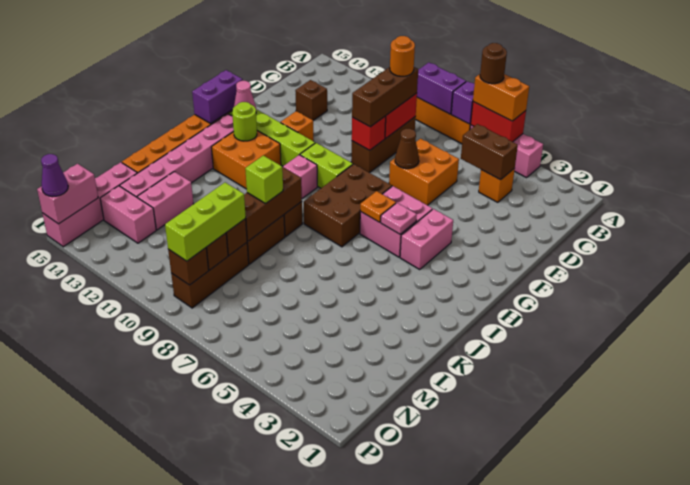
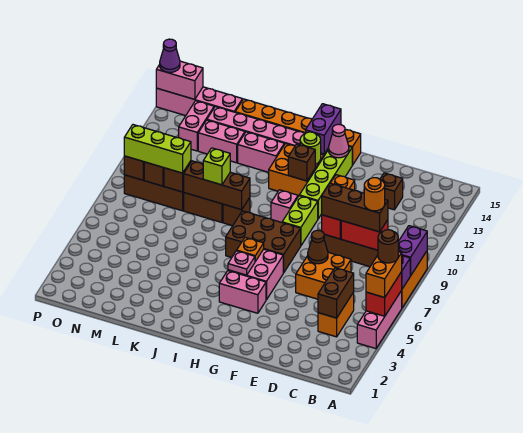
orange brick C4 level 1 -> orange brick C4:C5 level 1
purple brick G15:H15 level 2 -> purple brick H14:H15 level 2
none -> brown brick H12 level 2
none -> pink brick J13:K13 level 1

